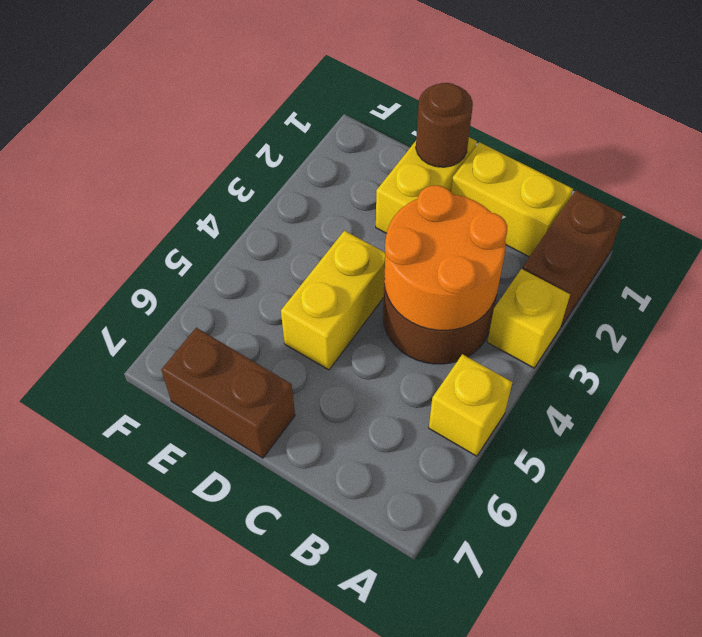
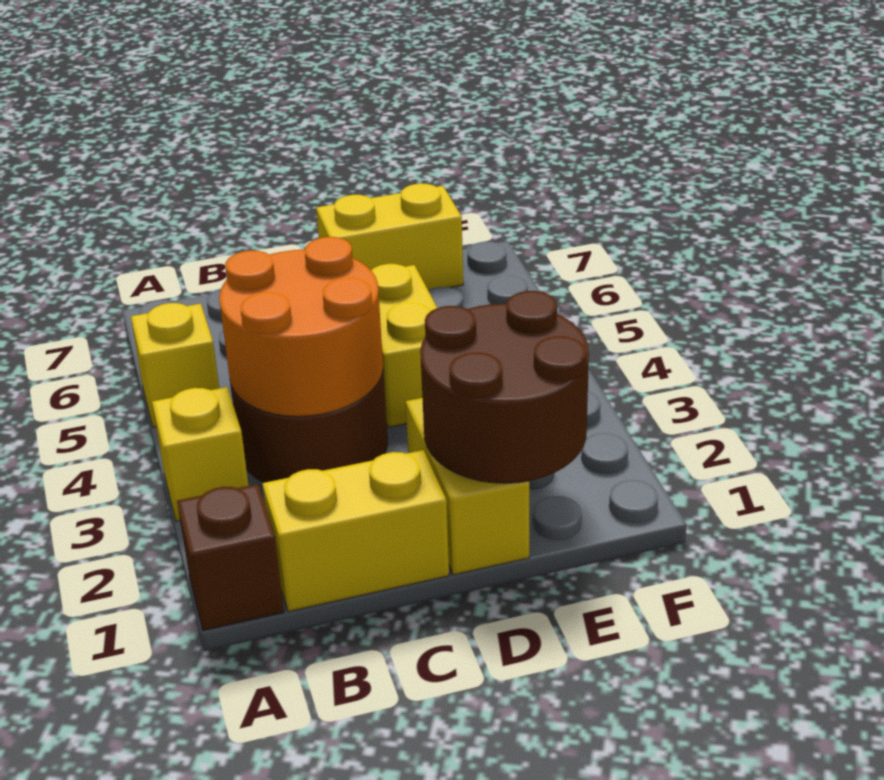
brown brick A1:A2 level 1 -> brown brick A1 level 1
brown round brick D1 level 2 -> brown round brick D1:E2 level 2
brown brick D7:E7 level 1 -> yellow brick D7:E7 level 1

